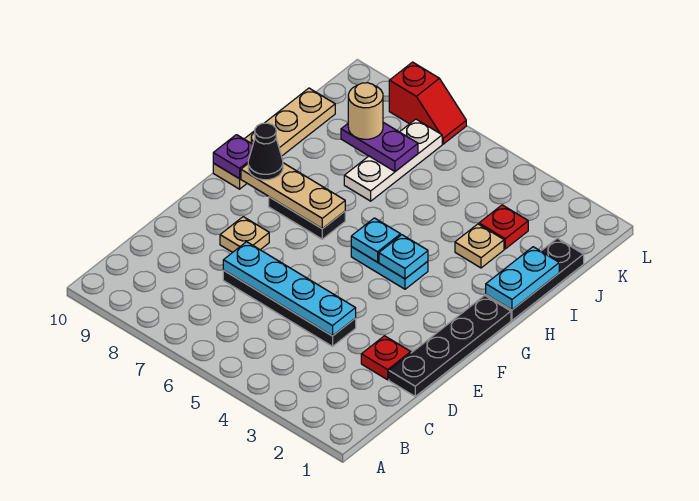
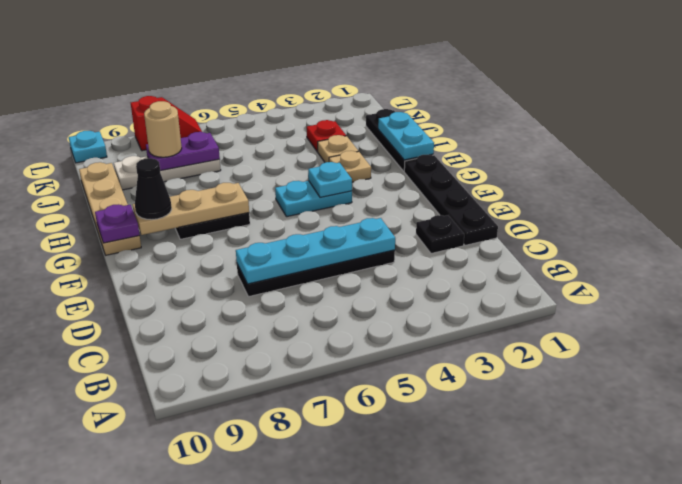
red plate D2 level 1 -> black plate D2 level 1
tan plate E8 level 1 -> tan plate H3 level 1
cyan plate G5 level 2 -> cyan plate L10 level 1
white plate I7:K7 level 1 -> white plate J7:J9 level 1

